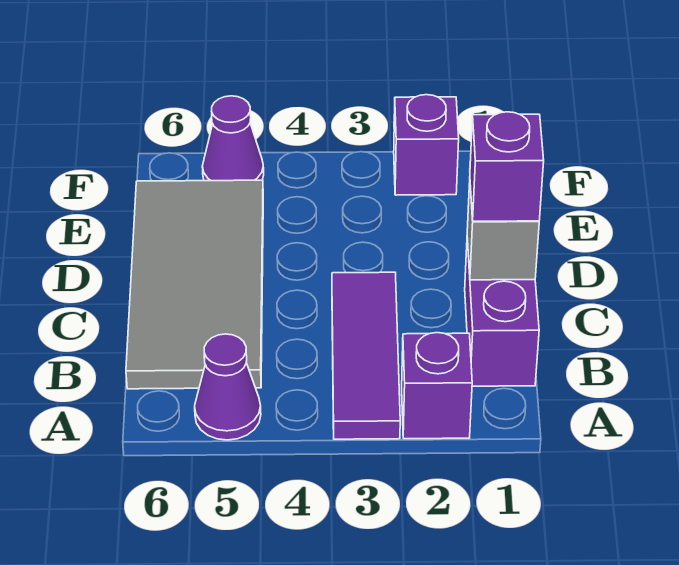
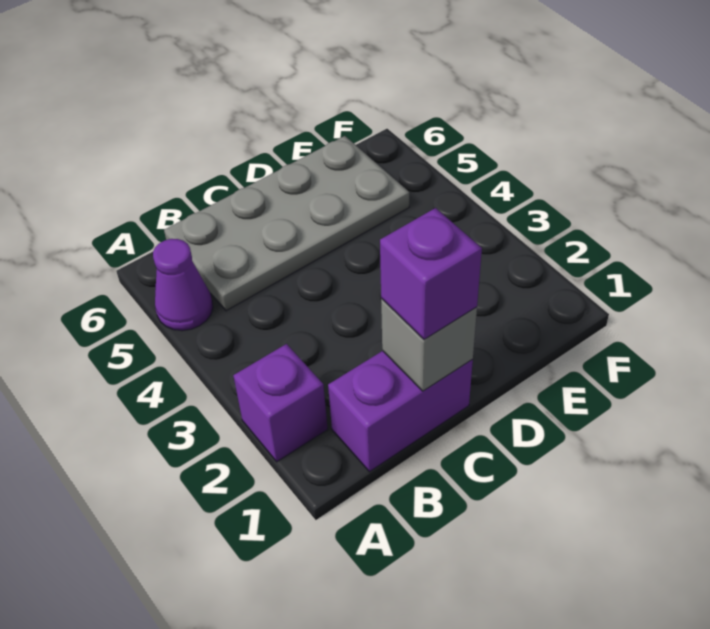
purple tile A3:C3 level 1 -> none
grey tile B5:E6 level 1 -> grey plate B5:E6 level 1
purple brick F2 level 1 -> none
purple cone F5 level 1 -> none

